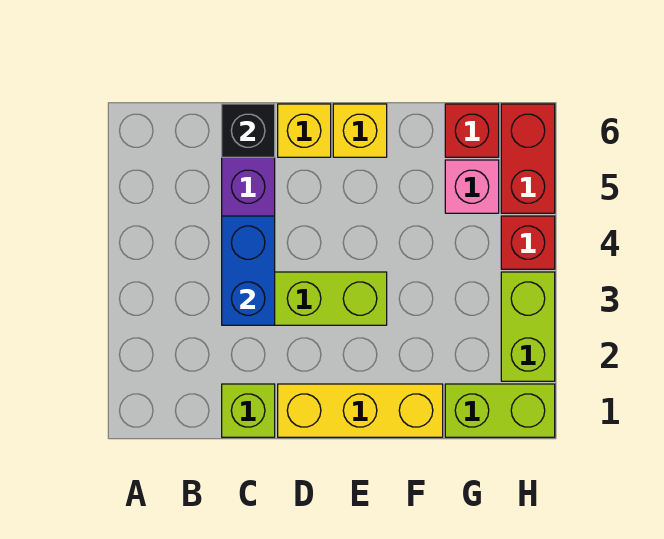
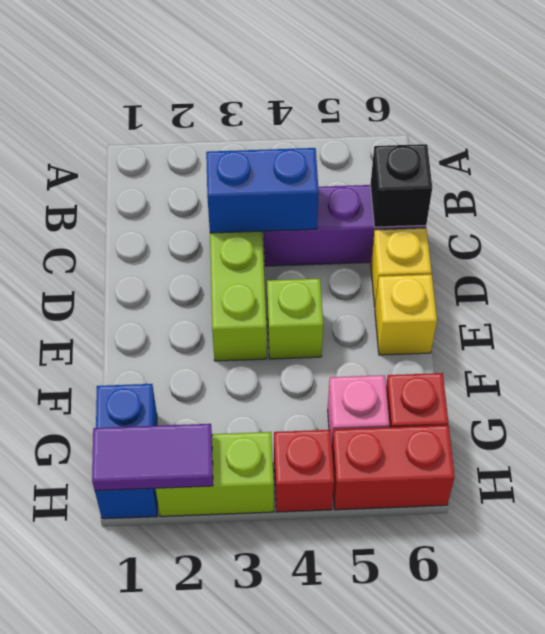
lime brick C1 level 1 -> lime brick E4 level 1
yellow brick D1:F1 level 1 -> none
lime brick G1:H1 level 1 -> blue brick G1:H1 level 1
none -> purple tile H1:H2 level 2

